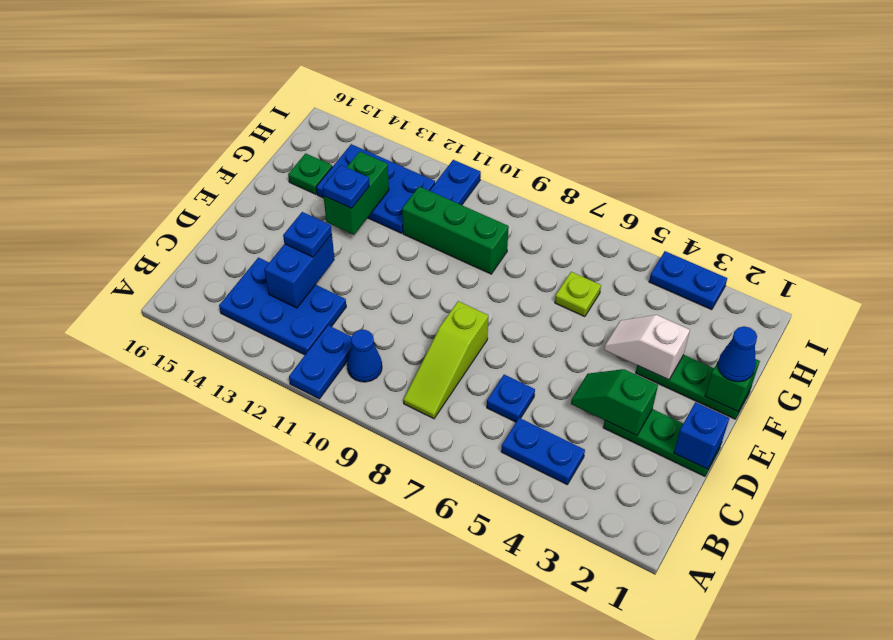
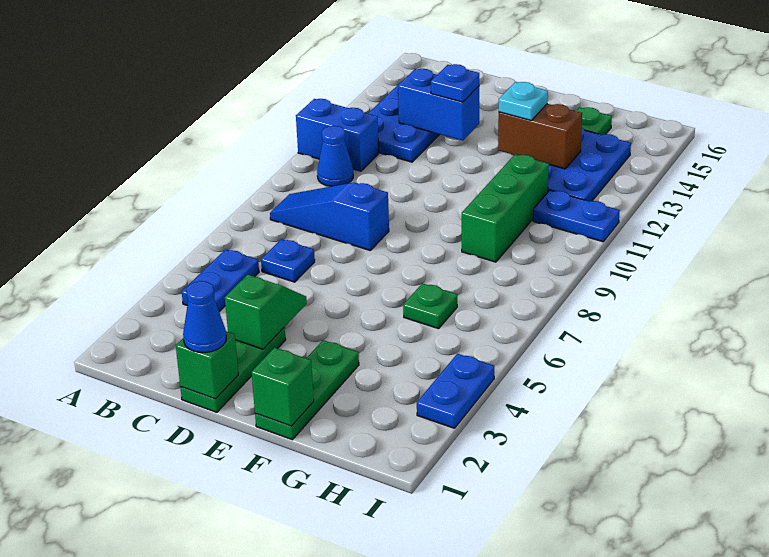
blue plate A11:B11 level 1 -> blue brick A11:B11 level 1
lime slope B8:D8 level 1 top D -> blue slope B8:D8 level 1 top D
blue brick D1 level 2 -> green brick D1 level 2
blue cone F1 level 3 -> blue cone D1 level 3
white slope F3:F4 level 2 top 3 -> none
green brick F13:G13 level 2 -> brown brick F13:G13 level 2
blue plate F13 level 3 -> cyan plate F13 level 3
lime plate G6 level 1 -> green plate G6 level 1

